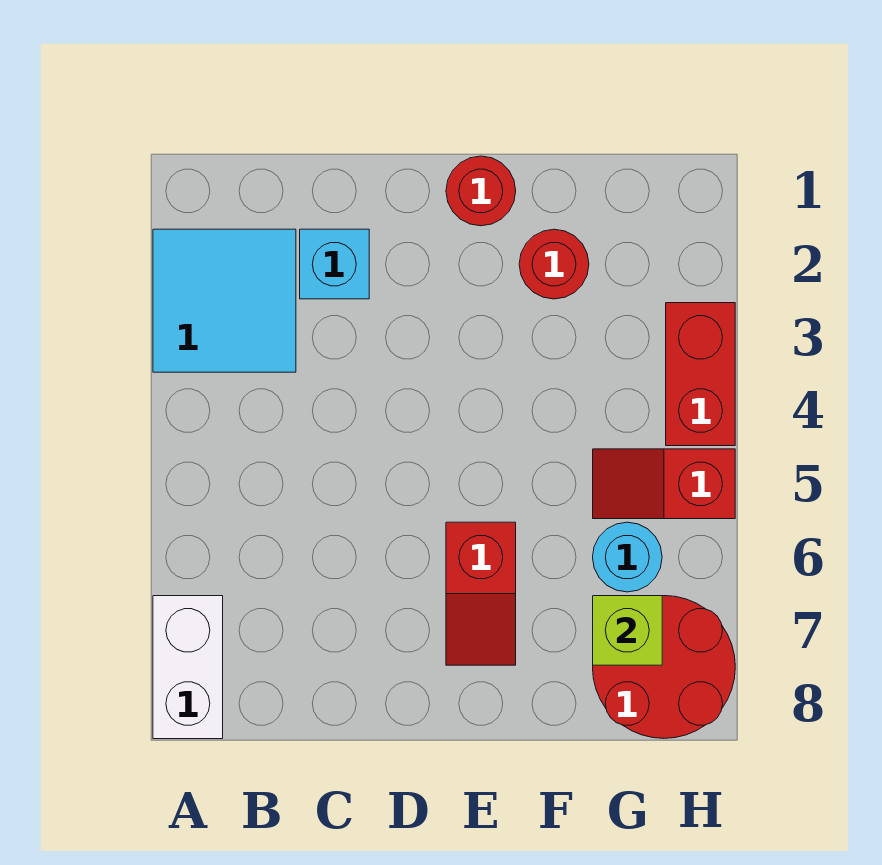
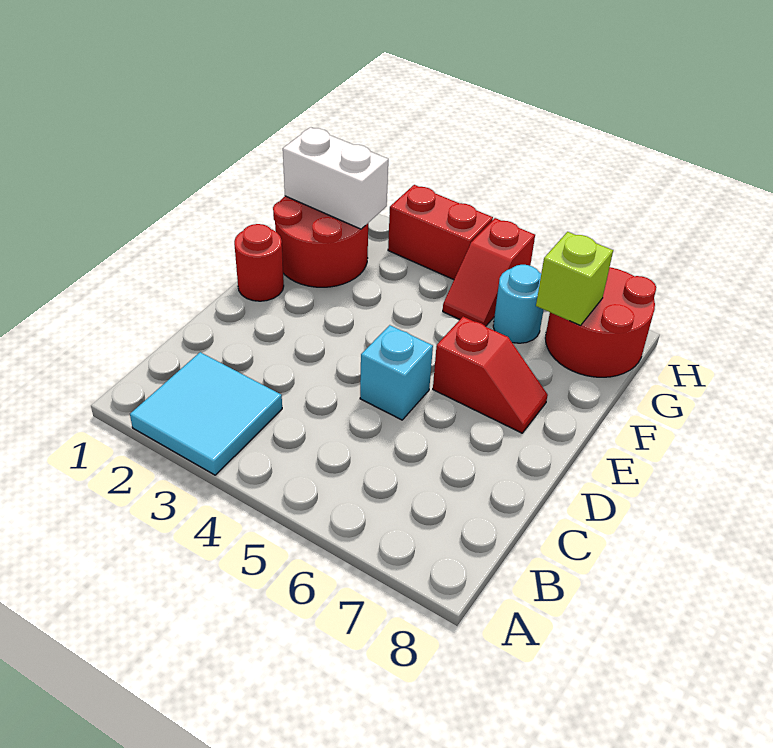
white brick A7:A8 level 1 -> white brick G1:G2 level 2
cyan brick C2 level 1 -> cyan brick D5 level 1
red round brick F2 level 1 -> red round brick F1:G2 level 1

